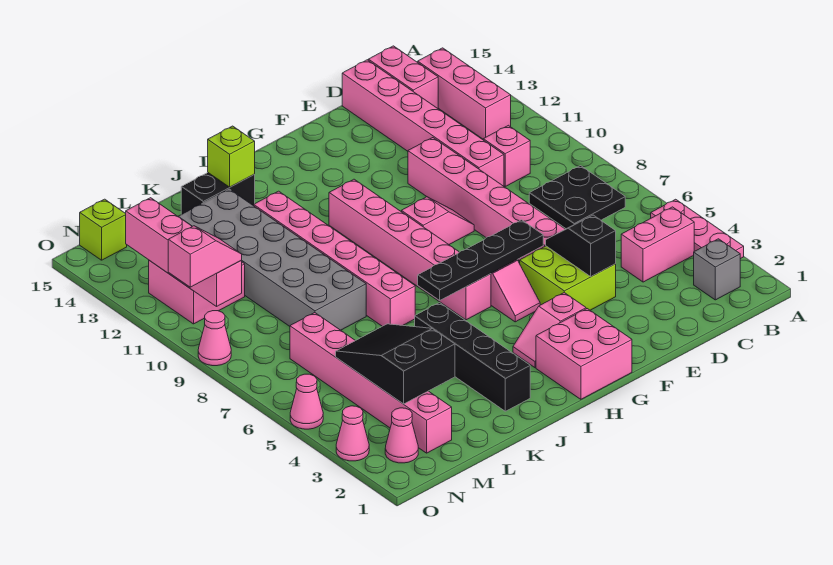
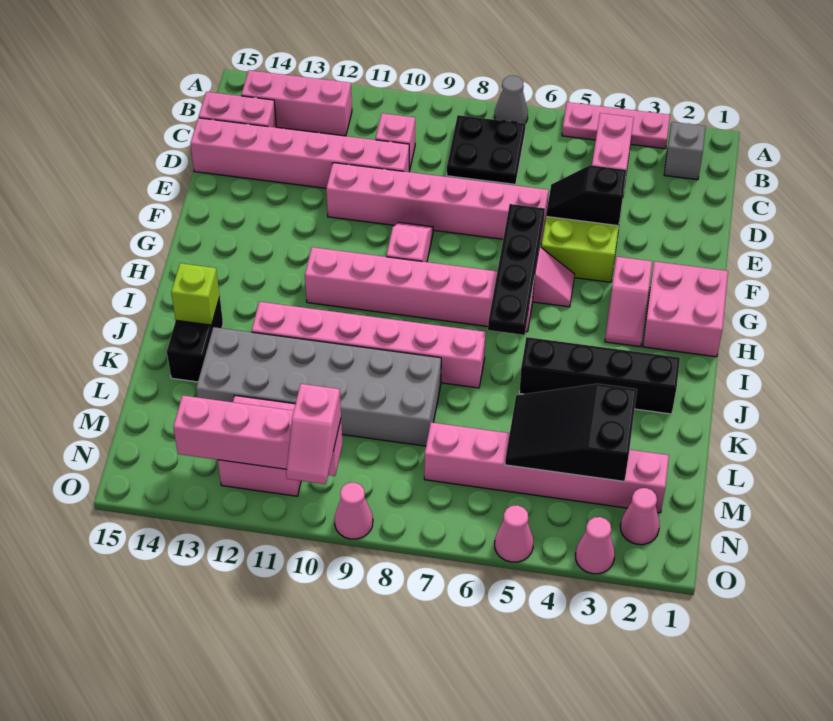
none -> grey cone A7 level 1
pink slope N10:O10 level 3 top O -> pink slope N10:O10 level 3 top N
lime brick N15 level 1 -> none

